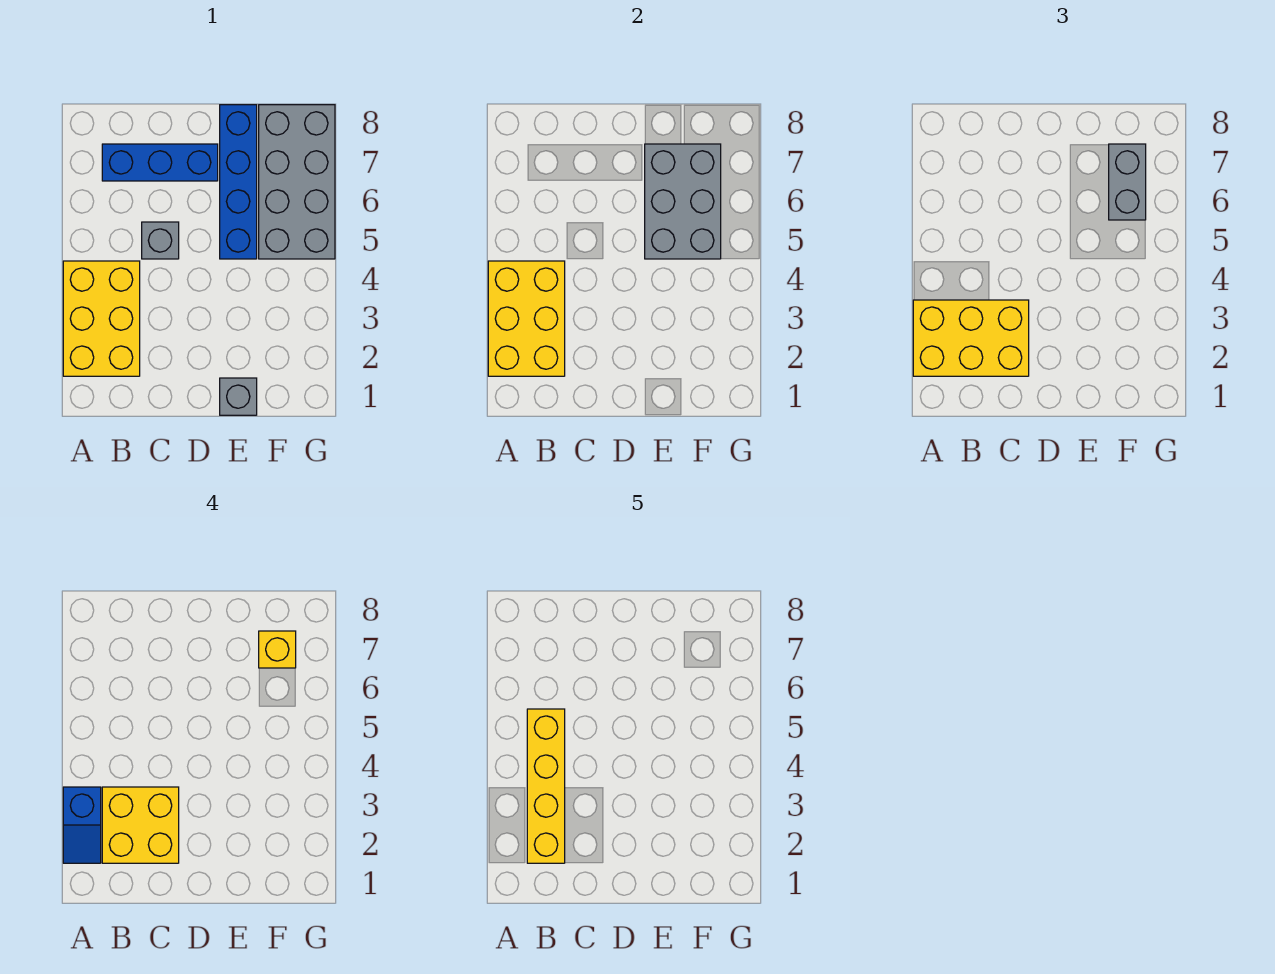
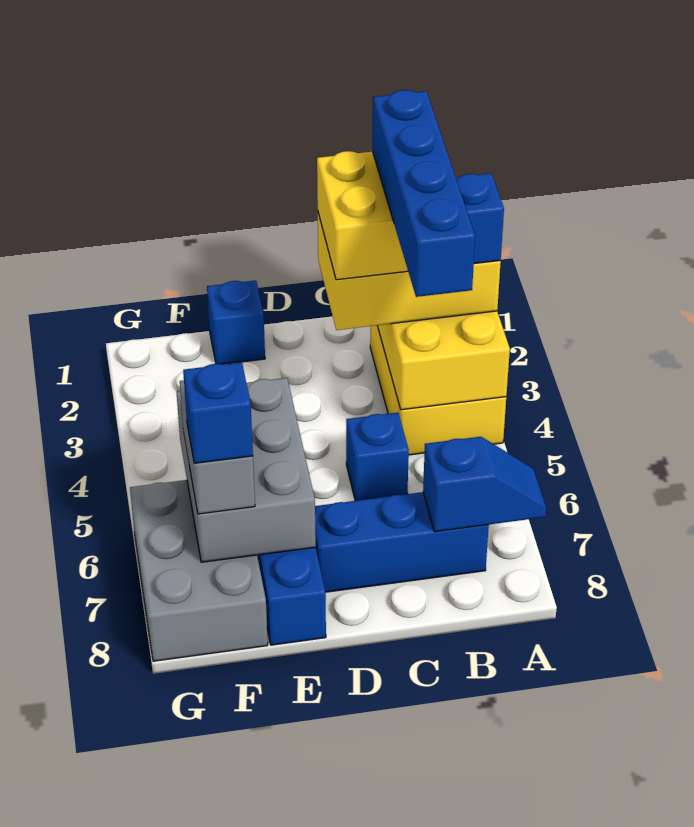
none -> blue slope A7:B7 level 2 top B
yellow brick B2:B5 level 5 -> blue brick B2:B5 level 5
grey brick C5 level 1 -> blue brick C5 level 1
grey brick E1 level 1 -> blue brick E1 level 1
grey brick F5:G8 level 1 -> grey brick F6:G8 level 1
yellow brick F7 level 4 -> blue brick F7 level 4

